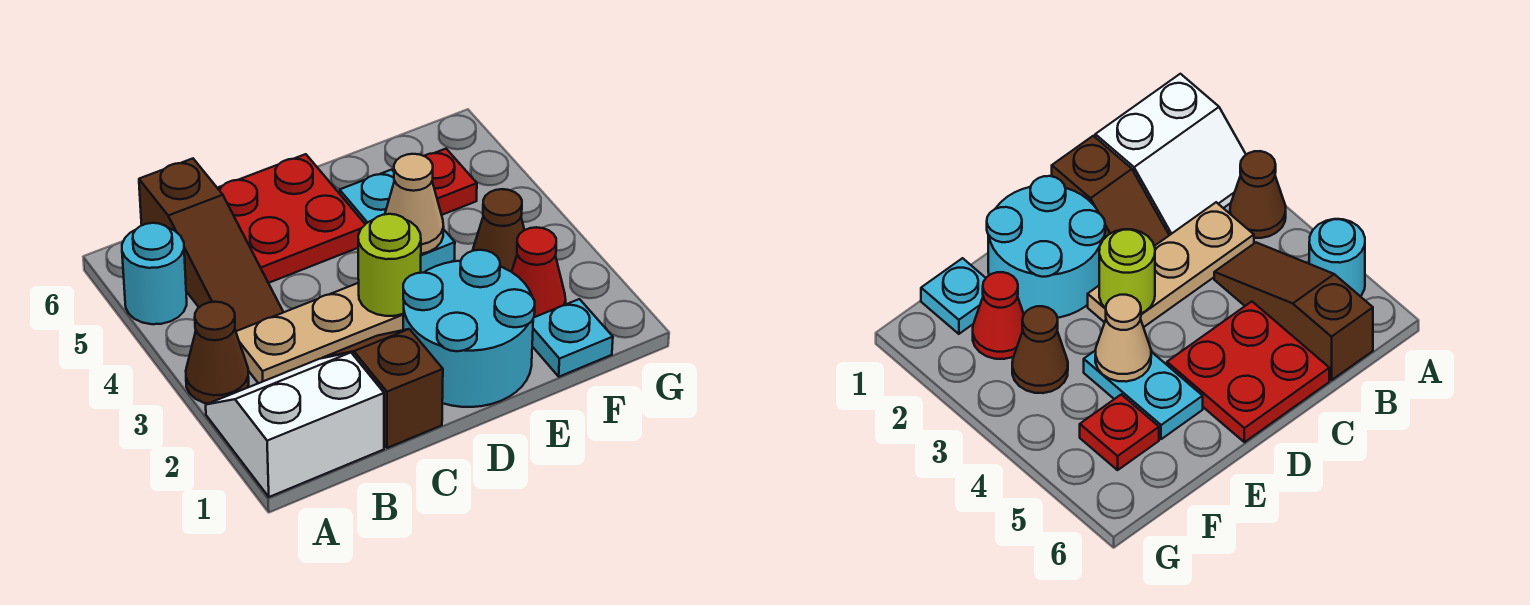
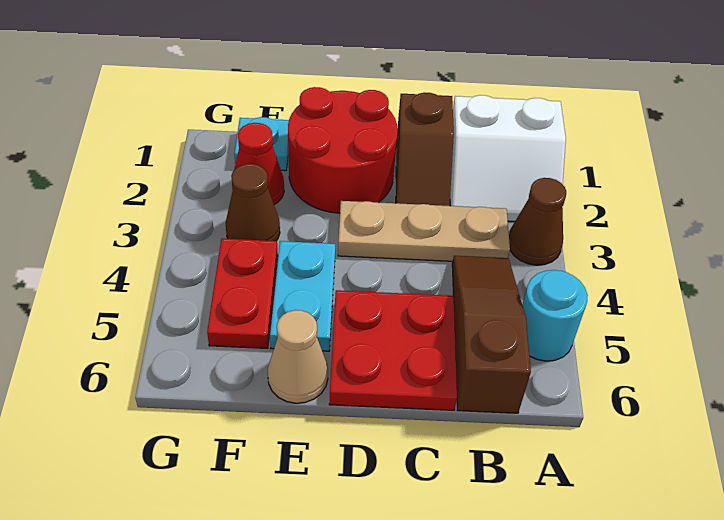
cyan round brick D1:E2 level 1 -> red round brick D1:E2 level 1
lime round brick D3 level 2 -> none
tan cone E4 level 2 -> tan cone E6 level 1
red plate F5 level 1 -> red plate F4:F5 level 1

